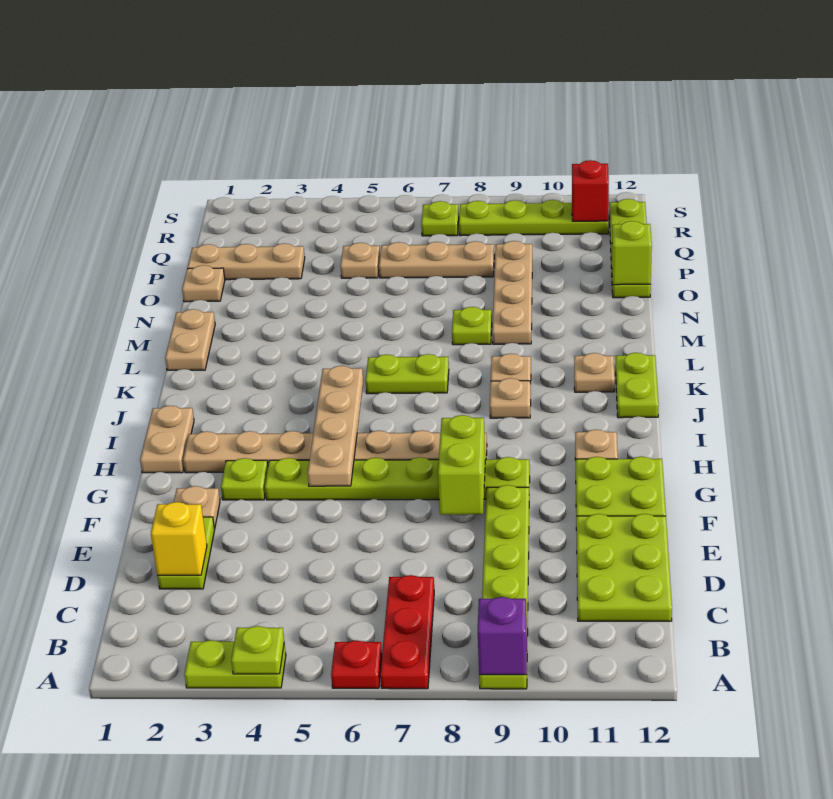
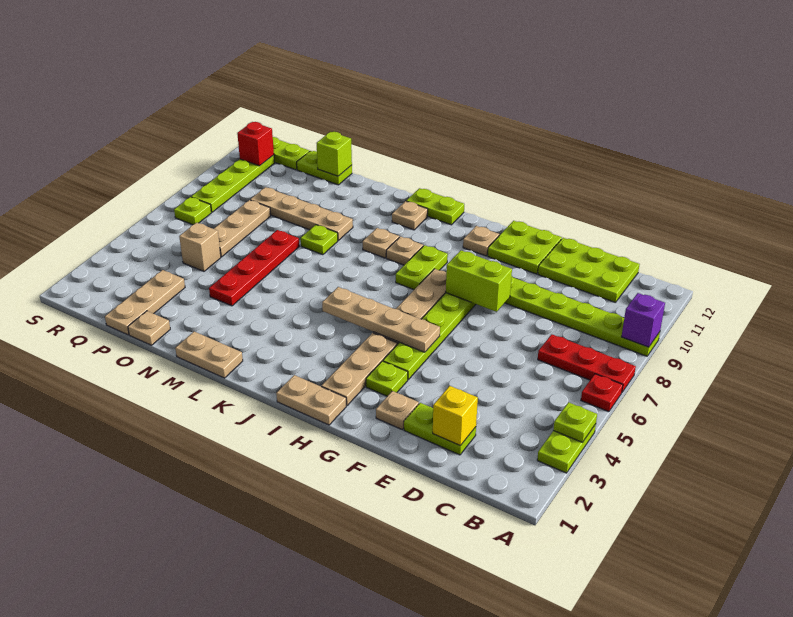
lime plate K6:K7 level 1 -> lime plate I8:I9 level 1
none -> red plate N4:N7 level 1
tan plate P5 level 1 -> tan brick P5 level 1

